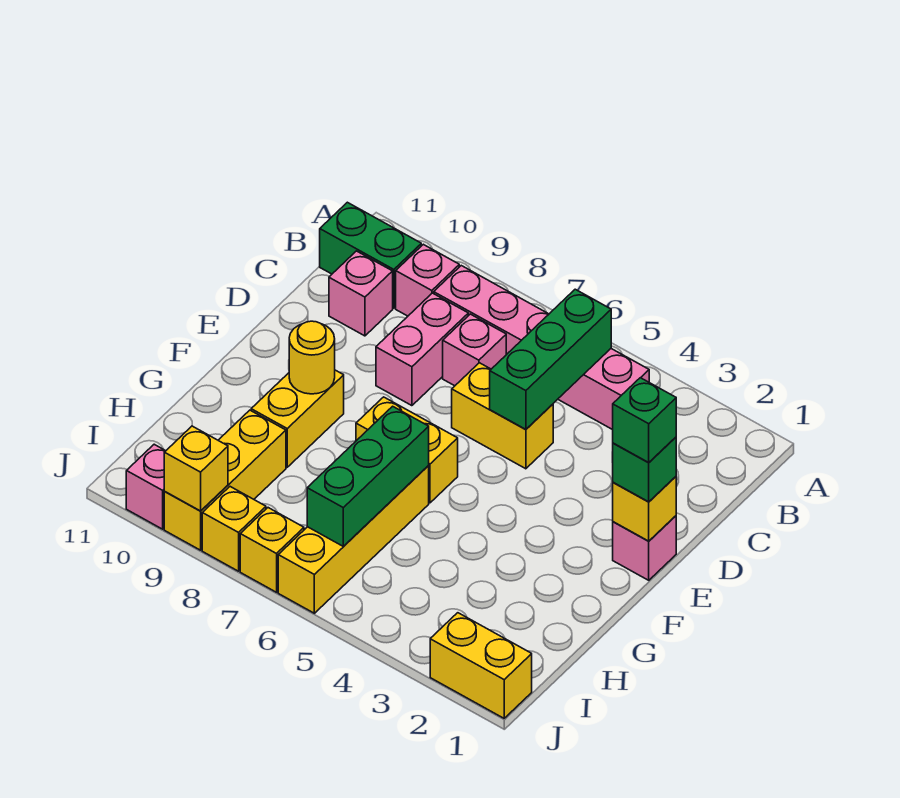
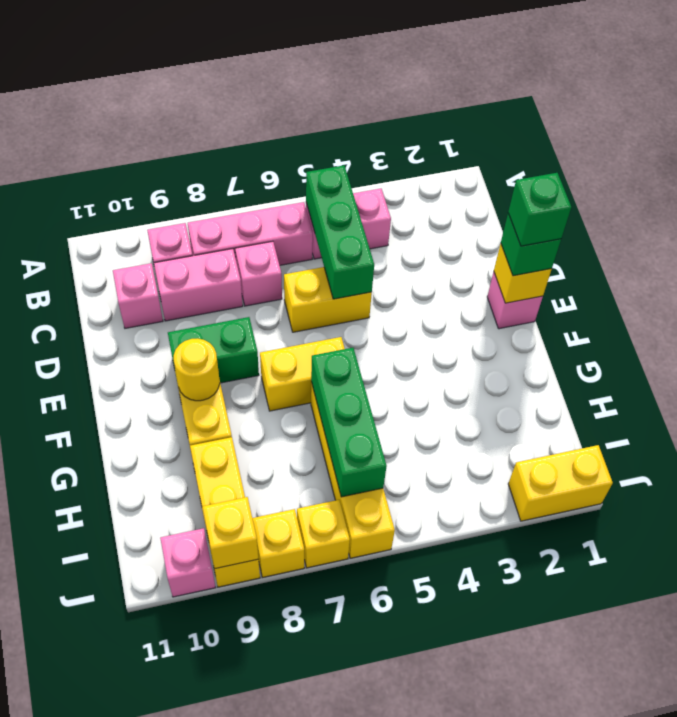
green brick B10:B11 level 1 -> green brick E8:E9 level 1
pink brick C8:D8 level 1 -> pink brick C8:C9 level 1

